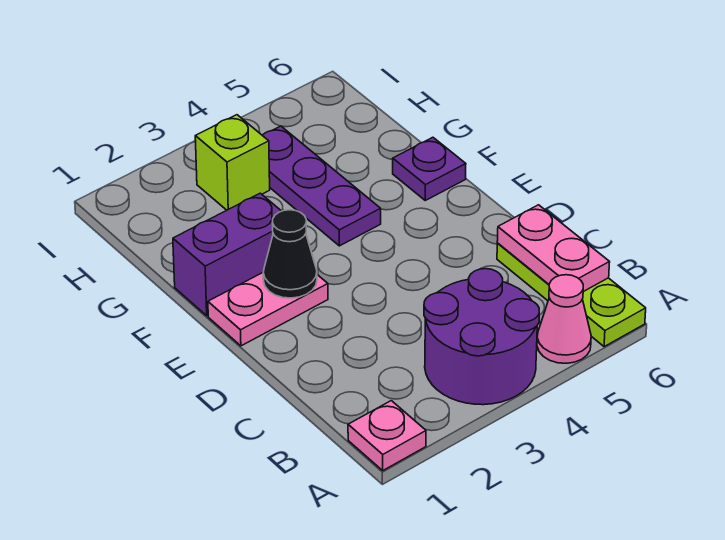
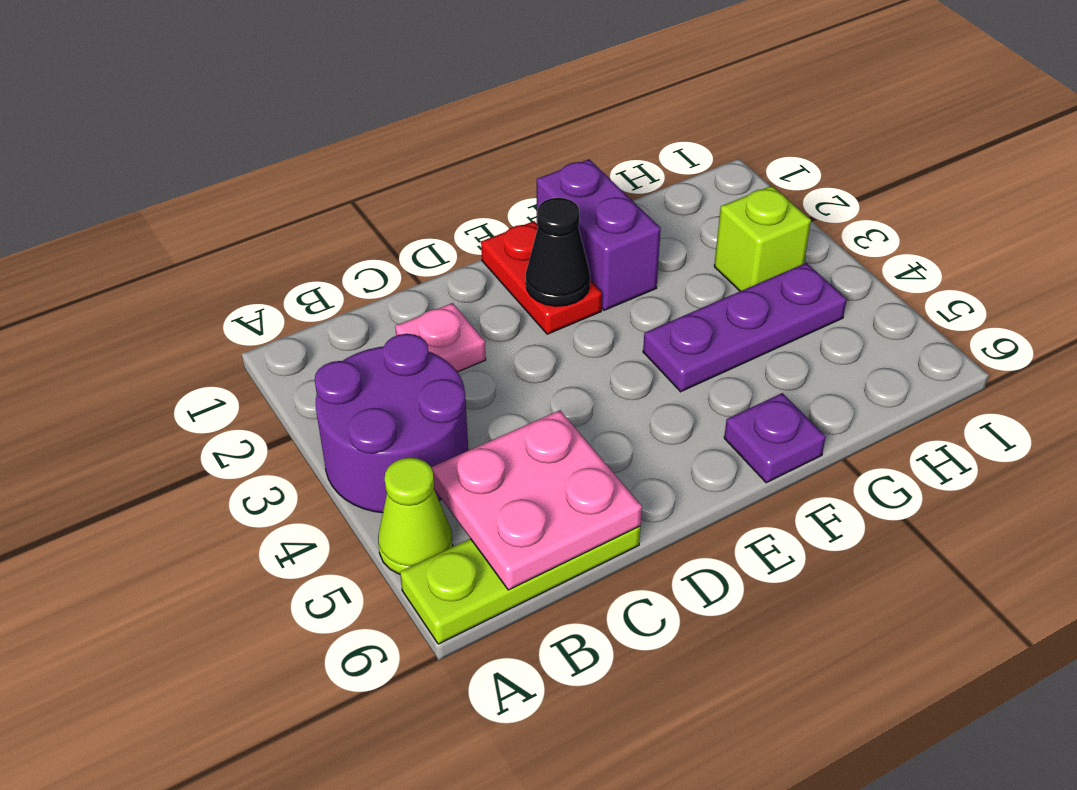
pink plate A1 level 1 -> pink plate C2 level 1
pink cone A5 level 1 -> lime cone A5 level 1
pink plate B6:C6 level 2 -> pink plate B5:C6 level 2
pink plate E1:E2 level 1 -> red plate E1:E2 level 1

